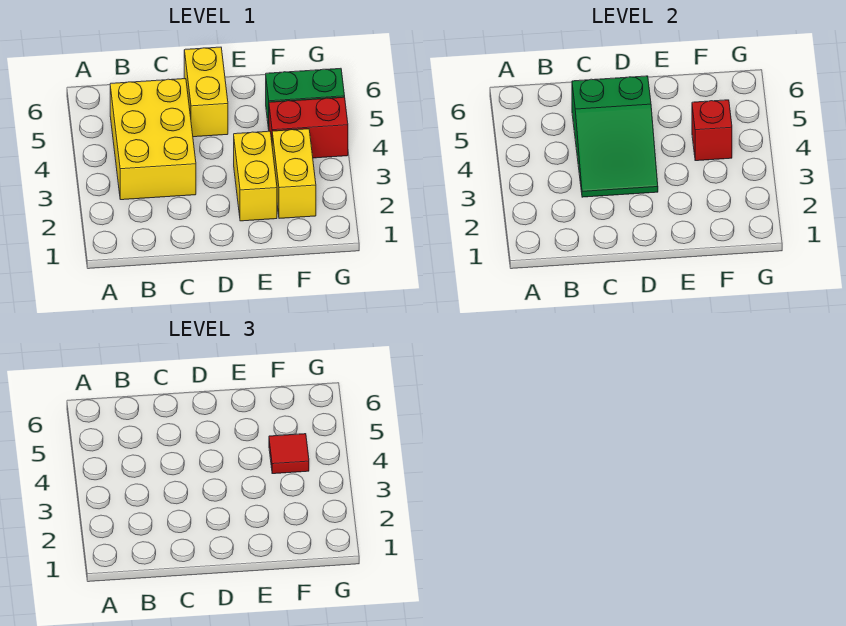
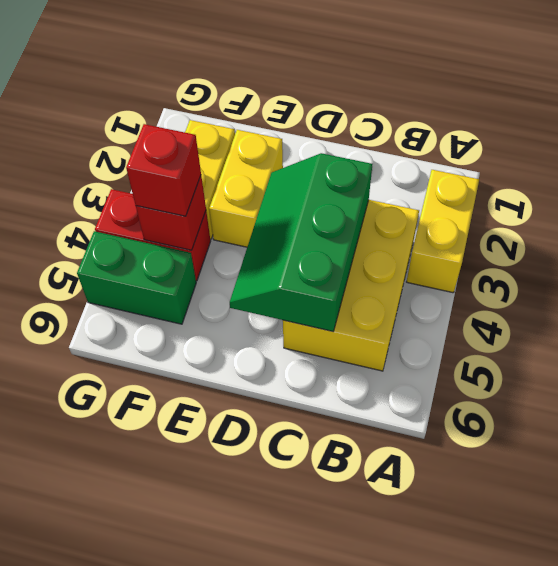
green slope C3:D5 level 2 top 5 -> green slope C3:D5 level 2 top C
yellow brick D5:D6 level 1 -> yellow brick A2:A3 level 1
red tile F4 level 3 -> red brick F4 level 3

